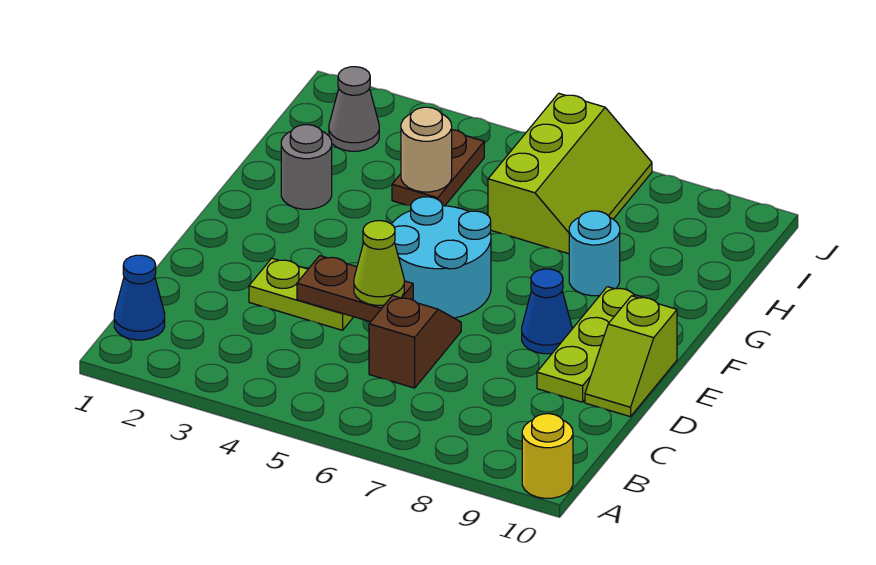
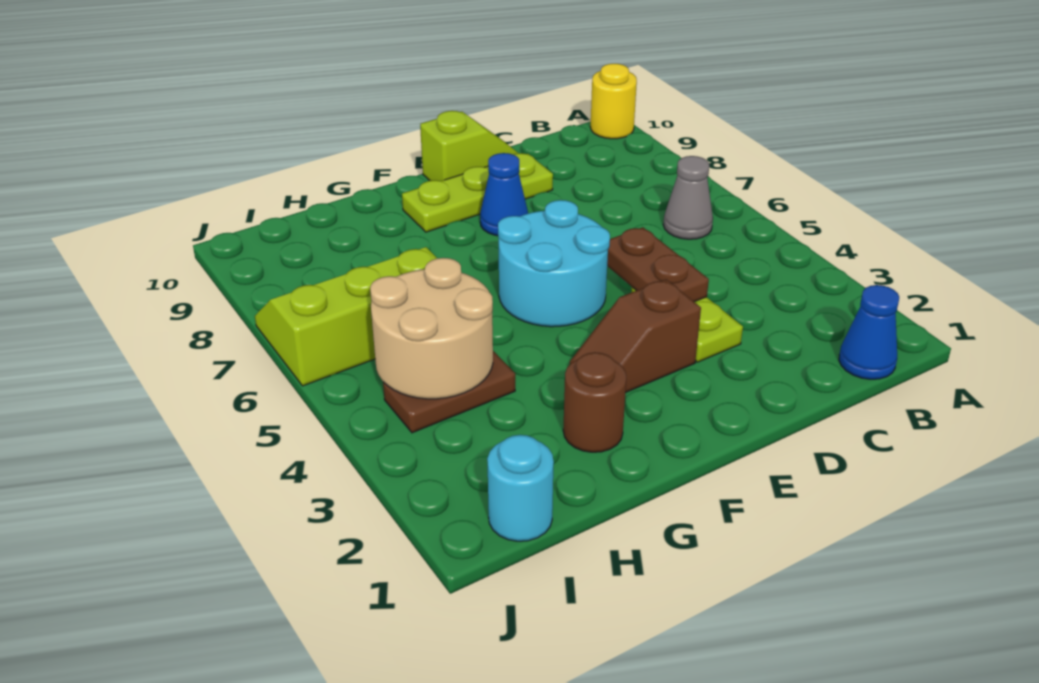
brown slope C6:D6 level 1 top C -> brown slope E3:F3 level 1 top E
lime cone D5 level 3 -> none
grey round brick G2 level 1 -> brown round brick G2 level 1
cyan round brick G8 level 1 -> cyan round brick I1 level 1
tan round brick H4 level 2 -> tan round brick H4:I5 level 2
grey cone I2 level 1 -> grey cone B6 level 1

